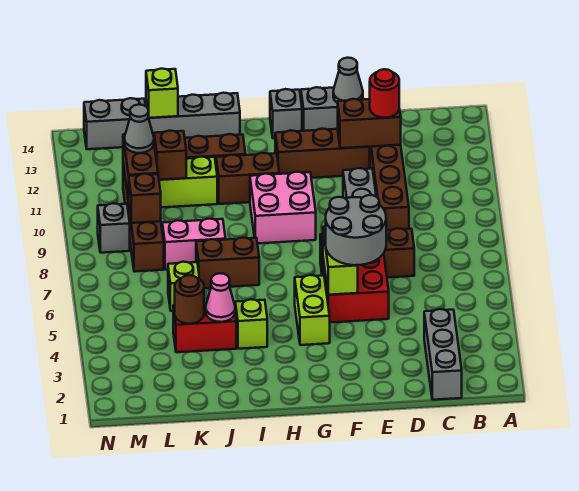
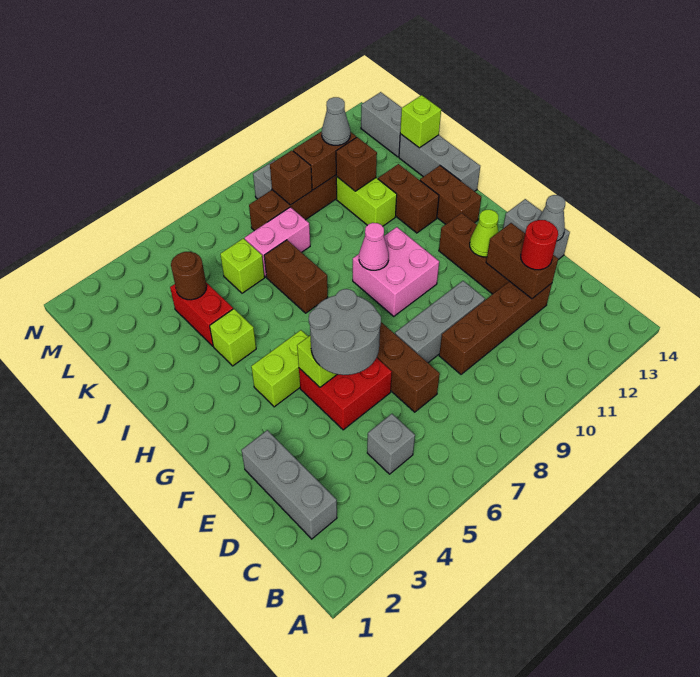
grey brick C1:C3 level 1 -> grey brick C2:E2 level 1
none -> lime cone F12 level 2
grey brick G14 level 1 -> grey brick C5 level 1
brown brick H11:I11 level 1 -> brown brick H13:I13 level 1
pink cone J4 level 2 -> pink cone H9 level 2
pink brick J8:K8 level 1 -> pink brick K7:K8 level 1

